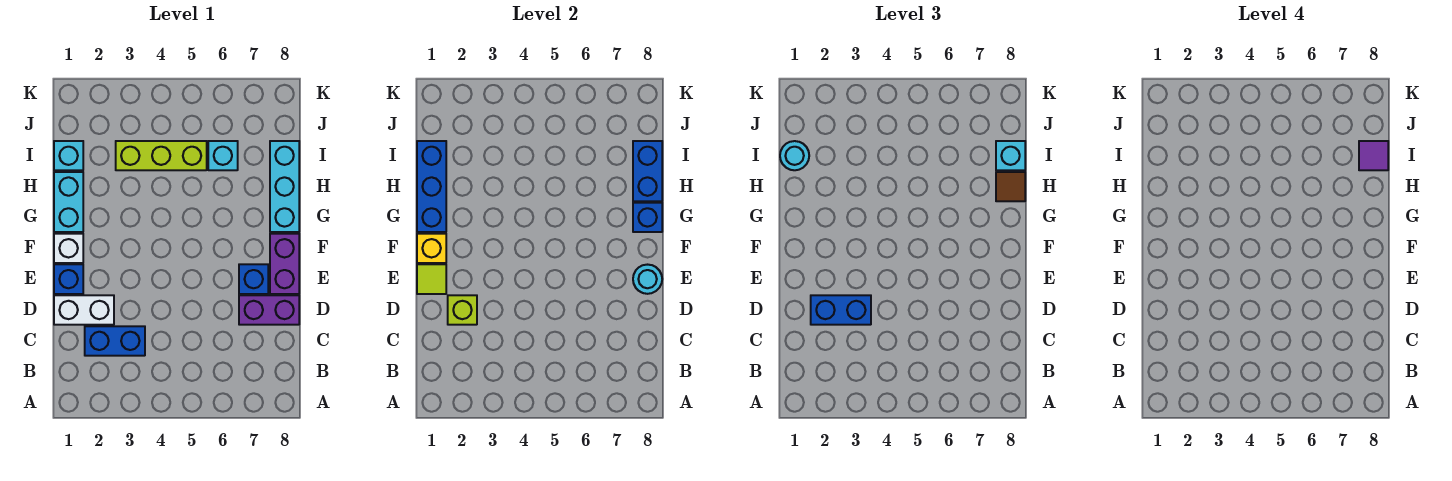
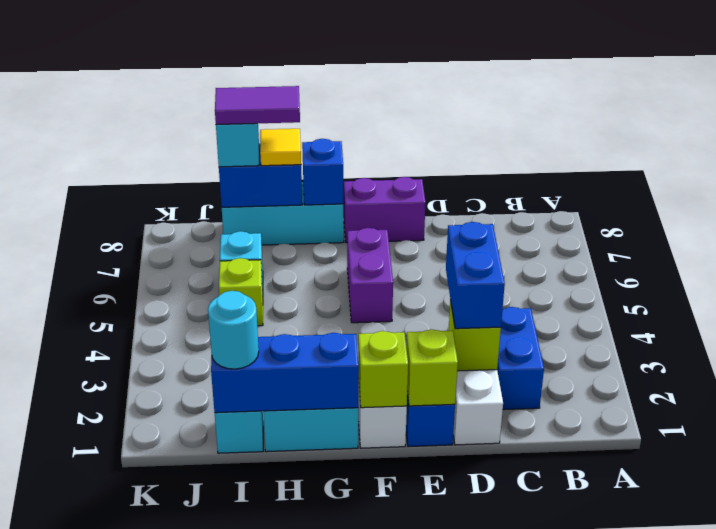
purple brick D7:D8 level 1 -> purple brick F5:F6 level 1
lime tile E1 level 2 -> lime brick E1 level 2
blue brick E7 level 1 -> none
cyan round brick E8 level 2 -> none
yellow brick F1 level 2 -> lime brick F1 level 2
brown tile H8 level 3 -> yellow tile H8 level 3
lime brick I3:I5 level 1 -> lime brick I5 level 1
purple tile I8 level 4 -> purple tile H8:I8 level 4

